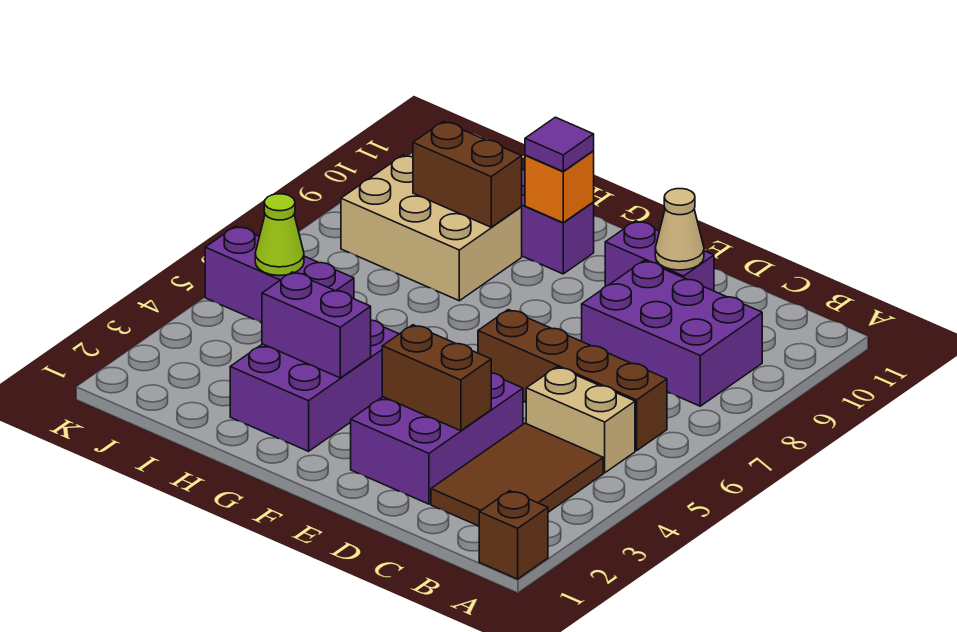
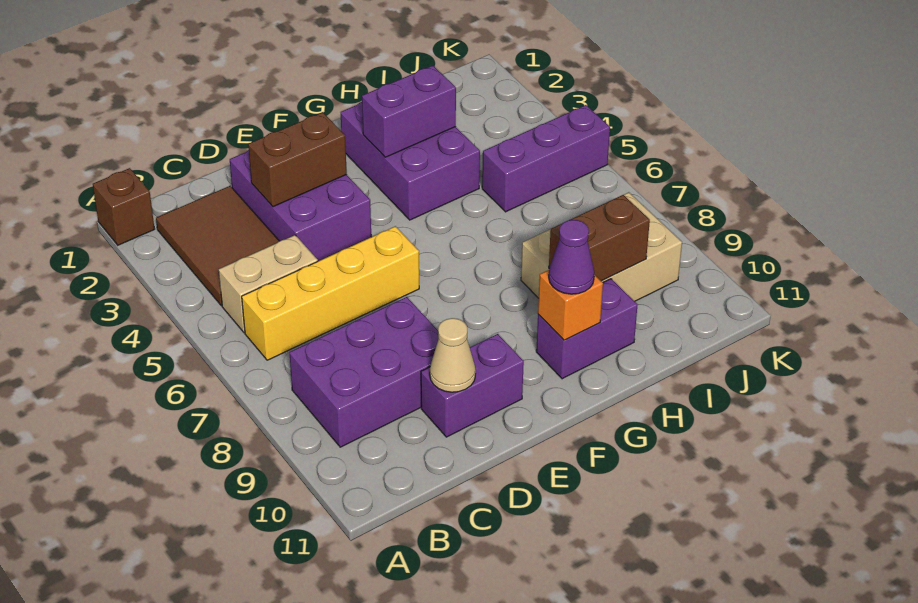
brown brick B6:E6 level 1 -> yellow brick B6:E6 level 1
purple tile G10 level 3 -> purple cone G10 level 3
lime cone J5 level 2 -> none

